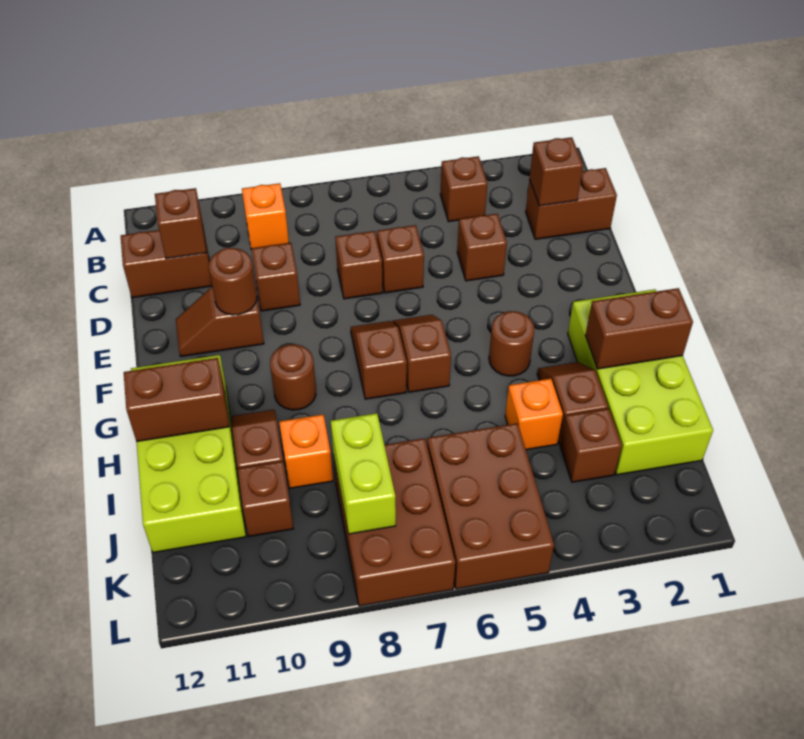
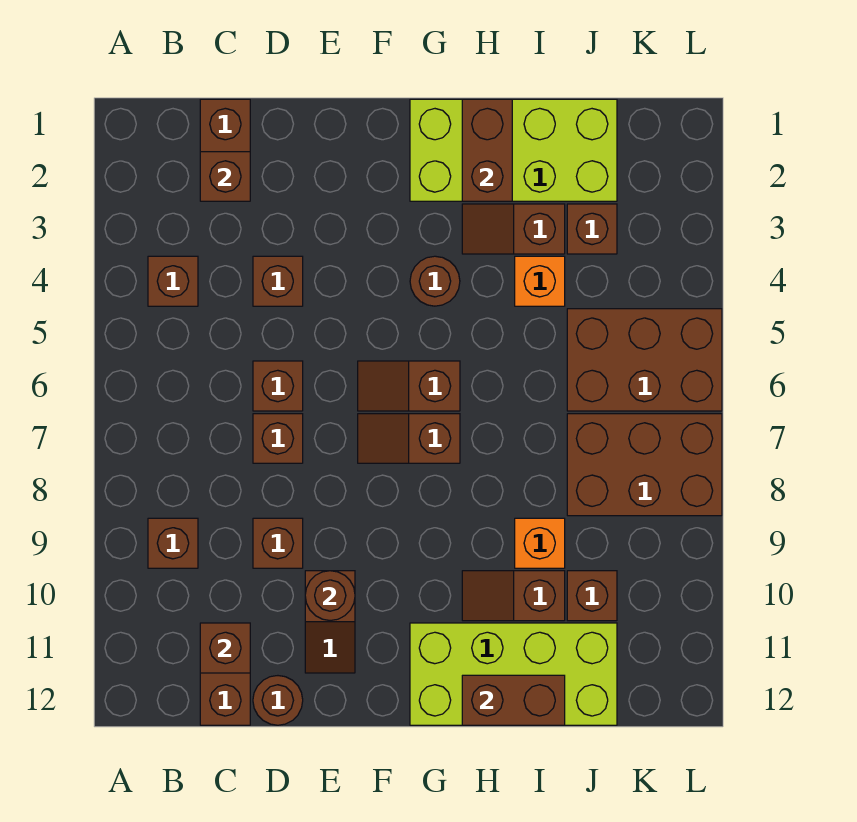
orange brick B9 level 1 -> brown brick B9 level 1
brown round brick G9 level 1 -> brown round brick D12 level 1
brown brick H11:H12 level 2 -> brown brick H12:I12 level 2
lime brick J8:K8 level 2 -> none

